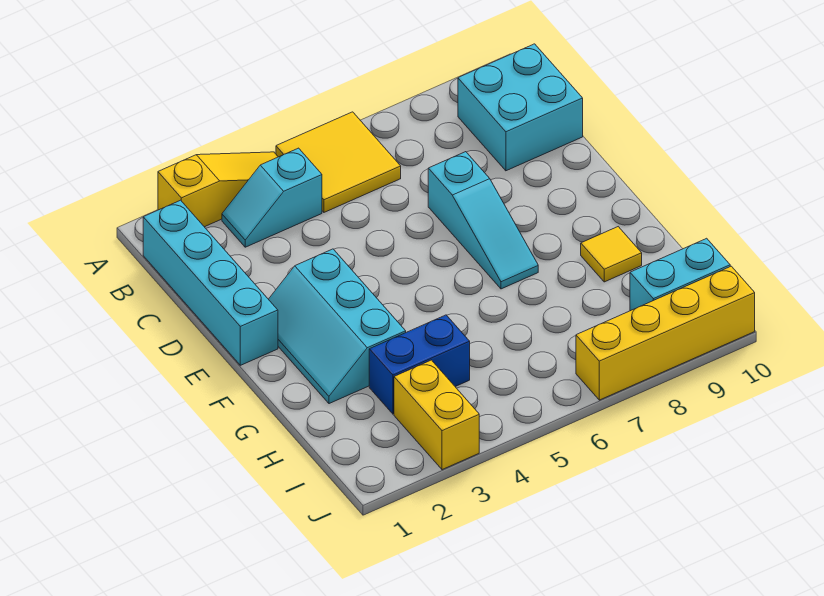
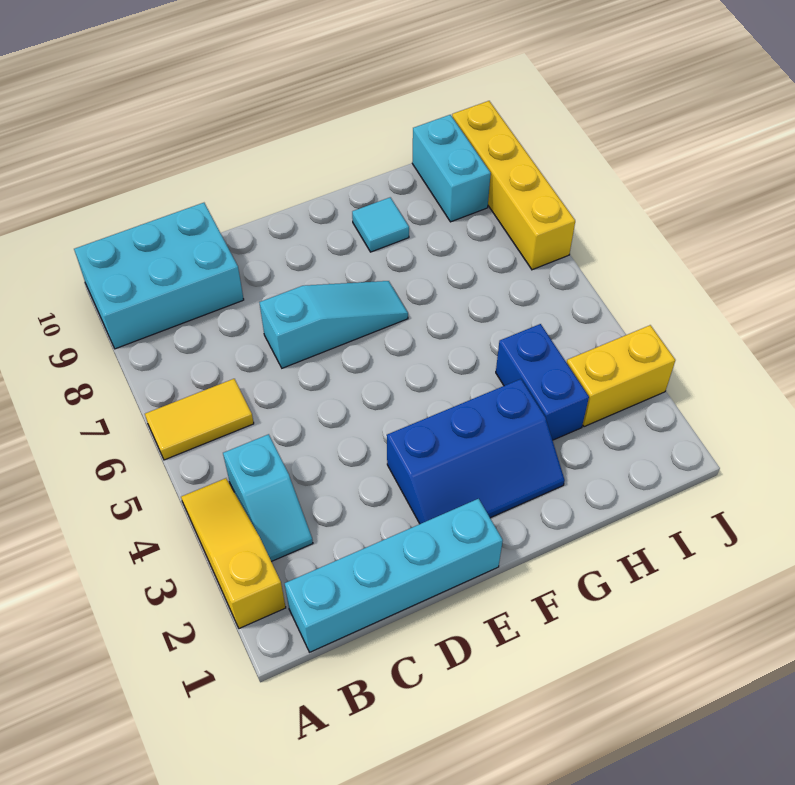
yellow tile A5:B6 level 1 -> yellow tile A6:B6 level 1
cyan brick B9:C10 level 1 -> cyan brick A9:C10 level 1
cyan slope E2:G3 level 1 top 3 -> blue slope E2:G3 level 1 top 3
yellow tile G9 level 1 -> cyan tile G9 level 1

